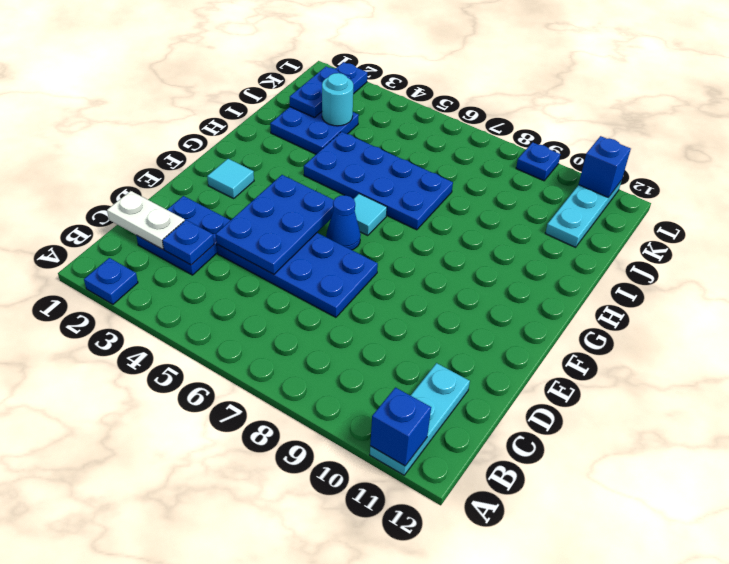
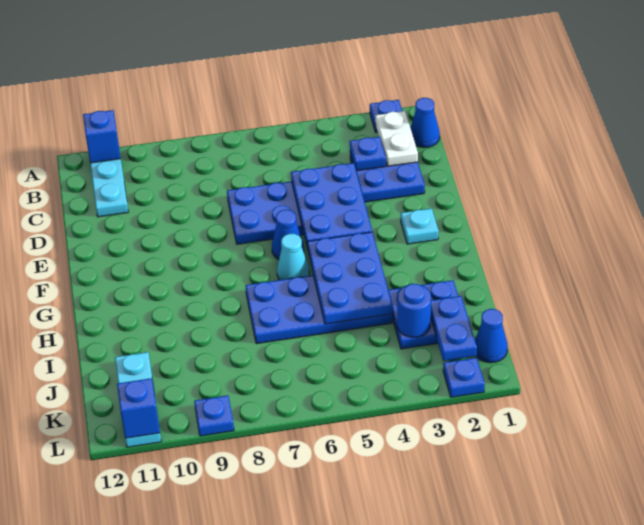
none -> blue cone B1 level 1
white plate C1:C2 level 2 -> white plate B2:C2 level 2
cyan tile F2 level 1 -> cyan plate F2 level 1
none -> blue plate G4:I5 level 2
cyan tile G6 level 1 -> cyan cone G6 level 1
cyan round brick J3 level 2 -> blue round brick J3 level 2
none -> blue cone K1 level 1

